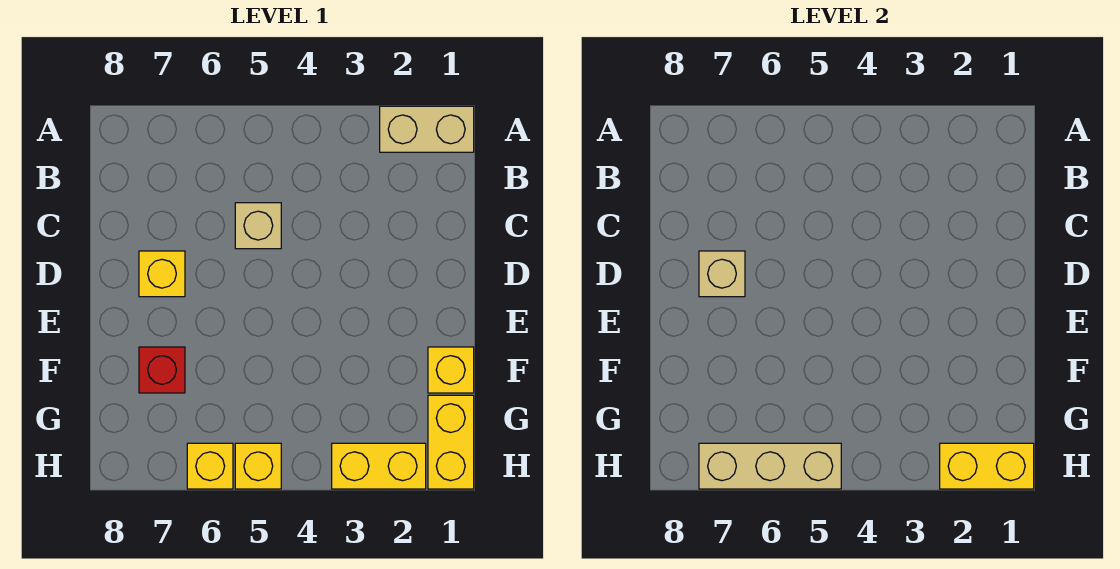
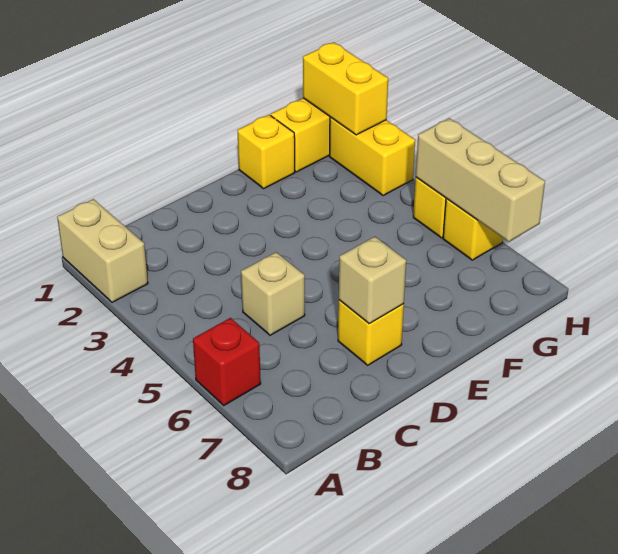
red brick F7 level 1 -> red brick A6 level 1

